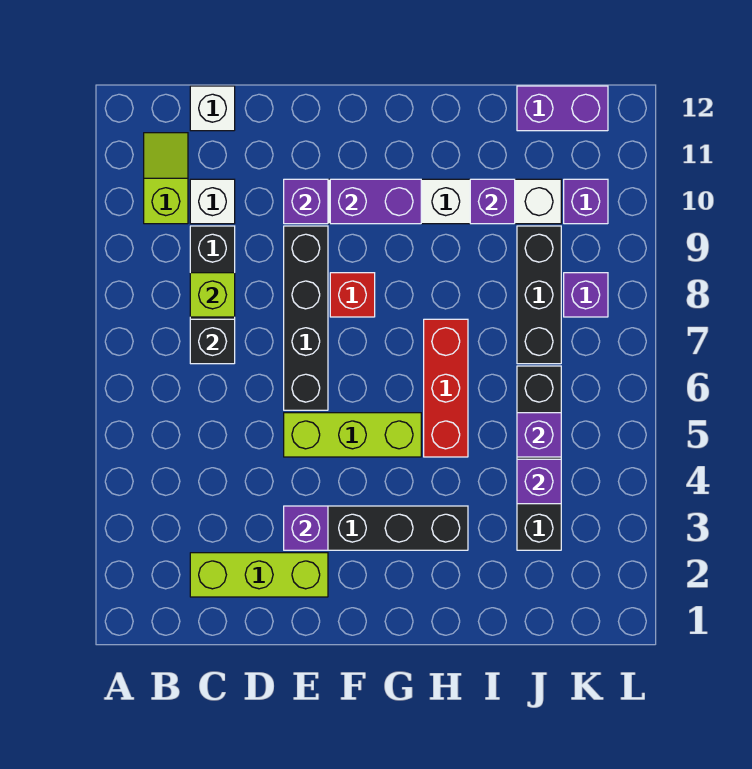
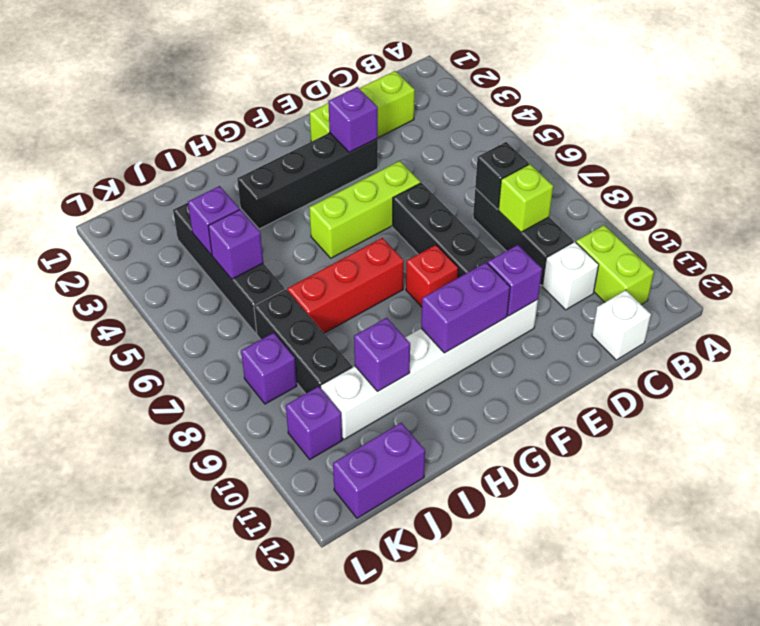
lime slope B10:B11 level 1 top 10 -> lime brick B10:B11 level 1
red brick H5:H7 level 1 -> red brick G7:I7 level 1

